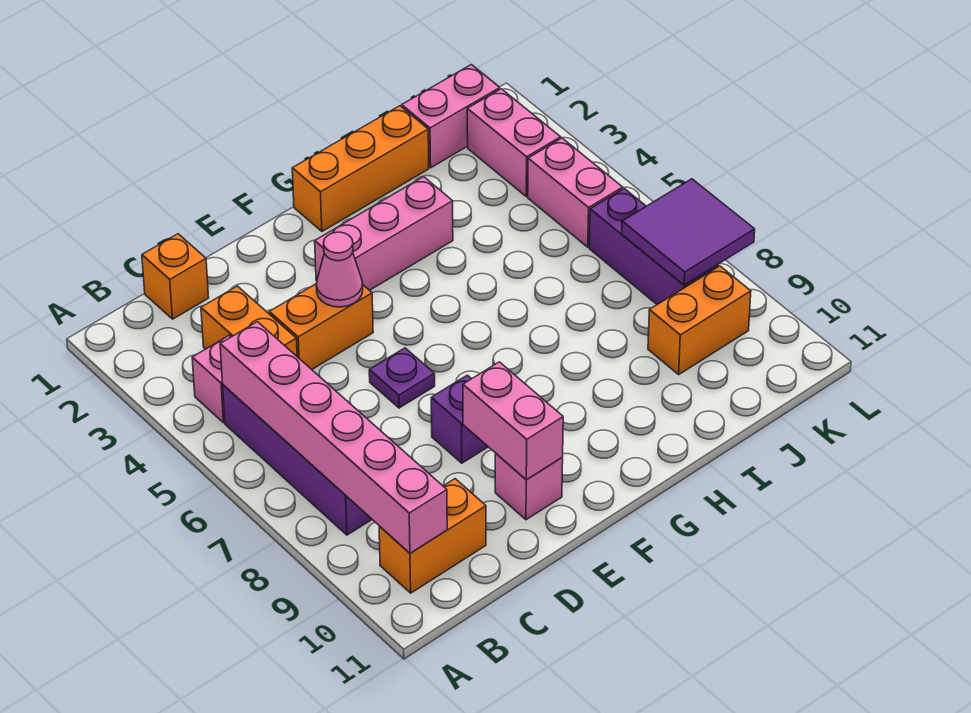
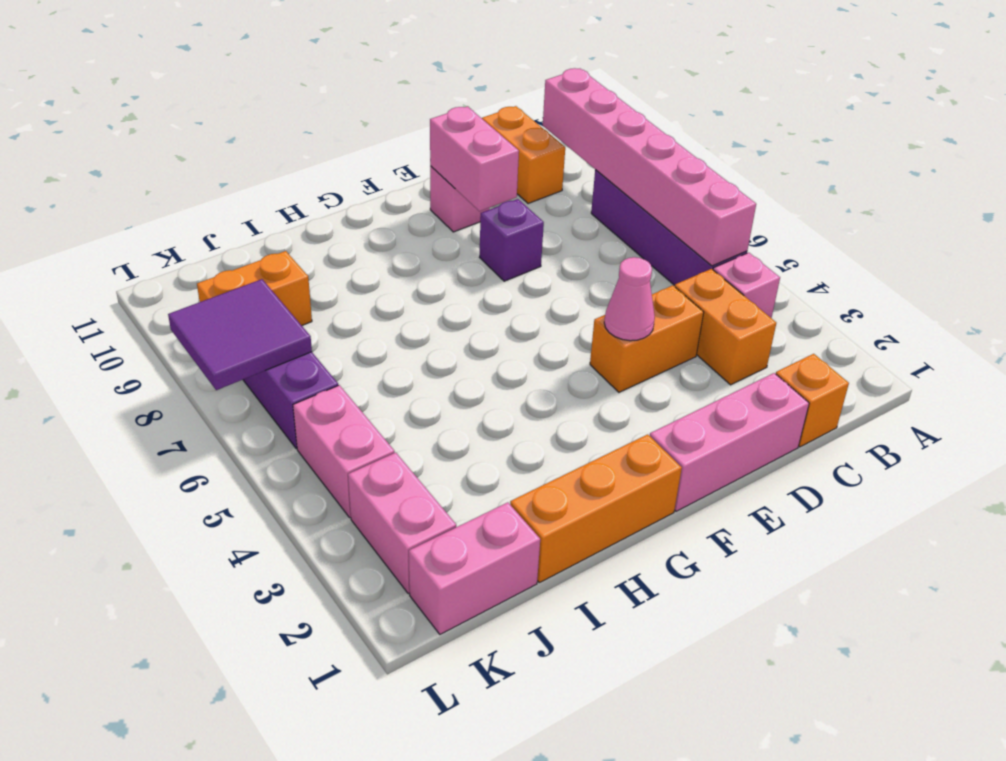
orange brick B10:C10 level 1 -> orange brick C10:C11 level 1
purple plate E6 level 1 -> none
pink brick F3:H3 level 1 -> pink brick D1:F1 level 1

